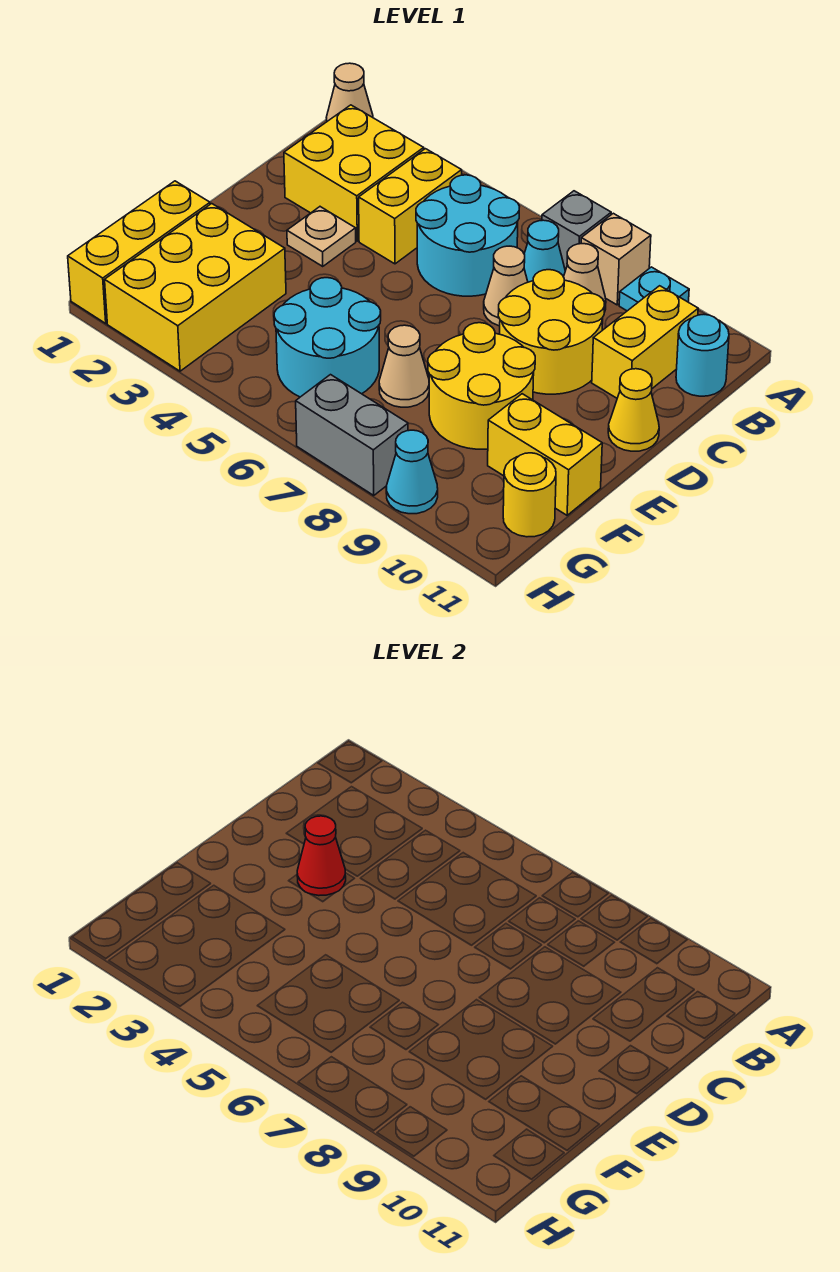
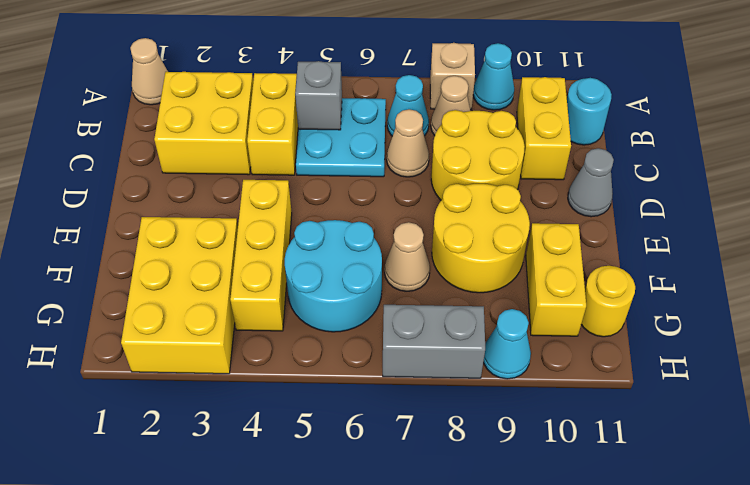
grey brick A7 level 1 -> grey brick B5 level 2
cyan plate A9 level 1 -> cyan cone A9 level 1
cyan round brick B5:C6 level 1 -> cyan plate B5:C6 level 1
tan plate D3 level 1 -> none
red cone D3 level 2 -> none
yellow cone D11 level 1 -> grey cone D11 level 1
yellow brick F1:H1 level 1 -> yellow brick E4:G4 level 1
yellow brick F10:F11 level 1 -> yellow brick F10:G10 level 1

